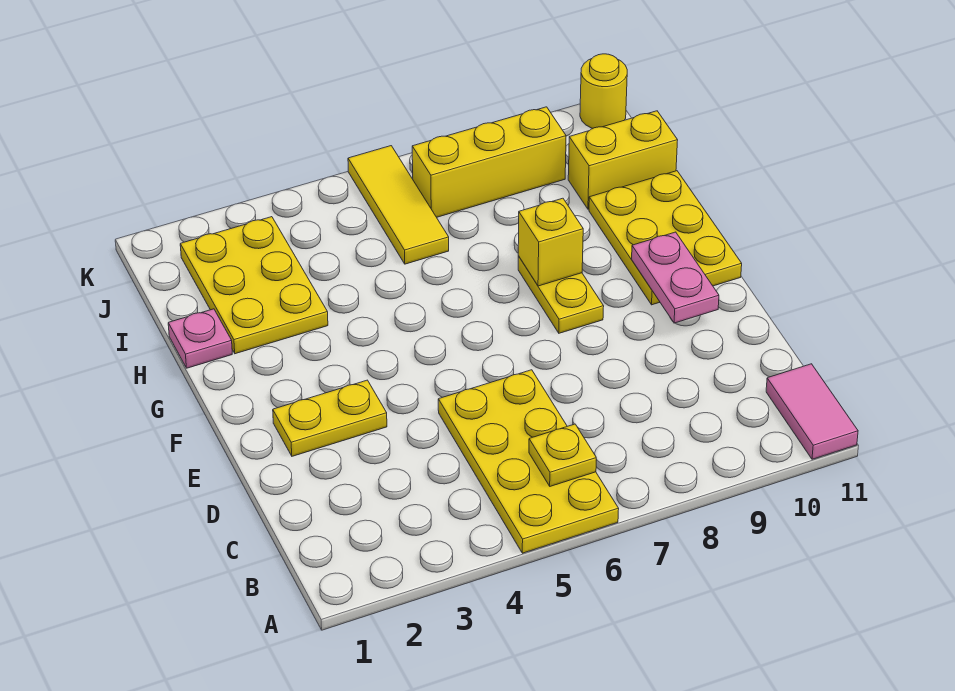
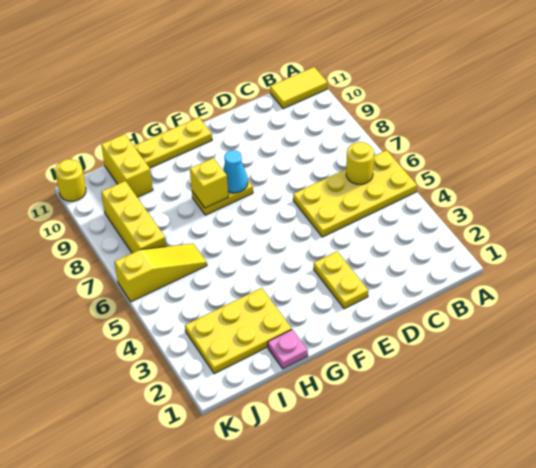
pink tile A11:B11 level 1 -> yellow tile A11:B11 level 1
yellow plate B6 level 2 -> yellow round brick B6 level 2
pink plate E10:F10 level 2 -> none
none -> cyan cone F8 level 2
yellow plate F10:H11 level 1 -> yellow plate F11:H11 level 1
yellow tile I6:K6 level 1 -> yellow slope I6:K6 level 1 top K

